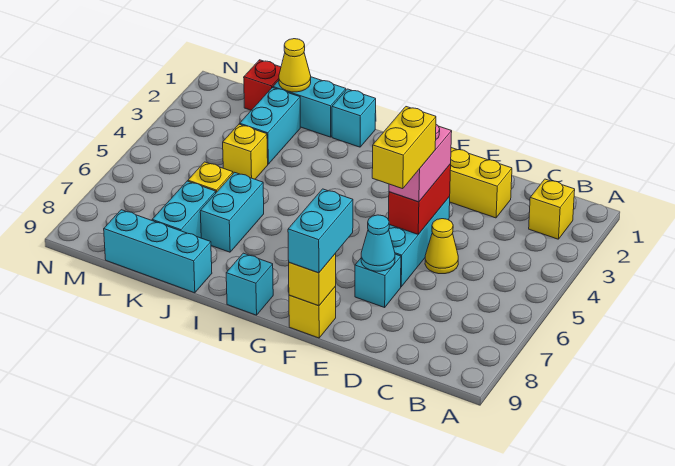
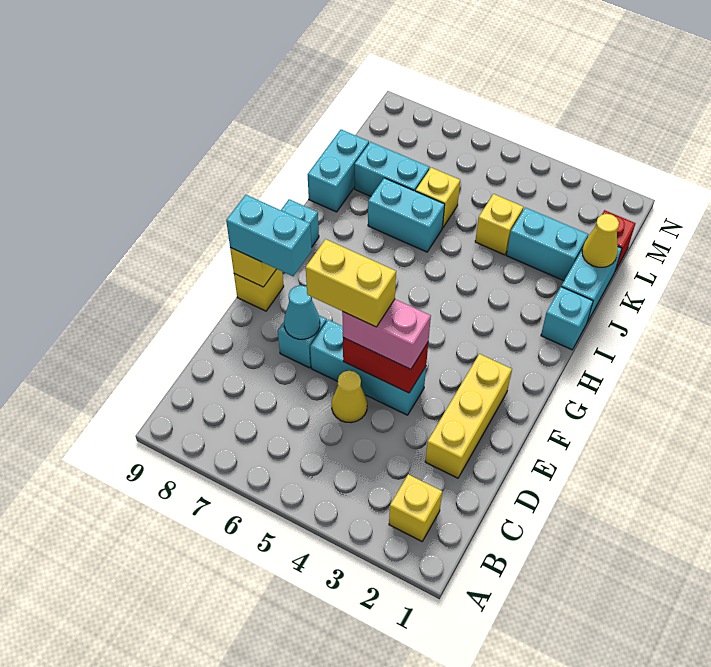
cyan brick J9:L9 level 1 -> cyan brick J9:K9 level 1

